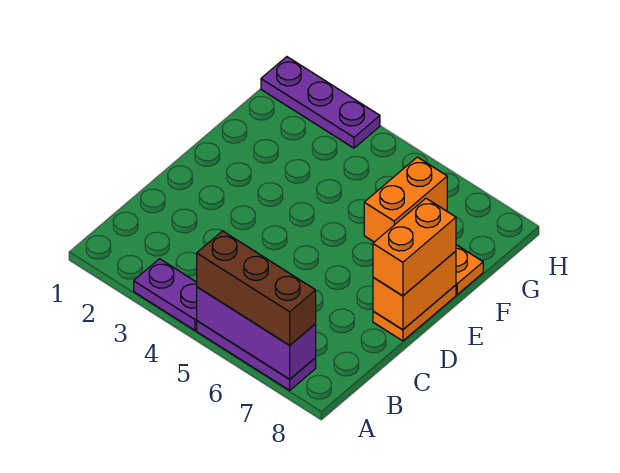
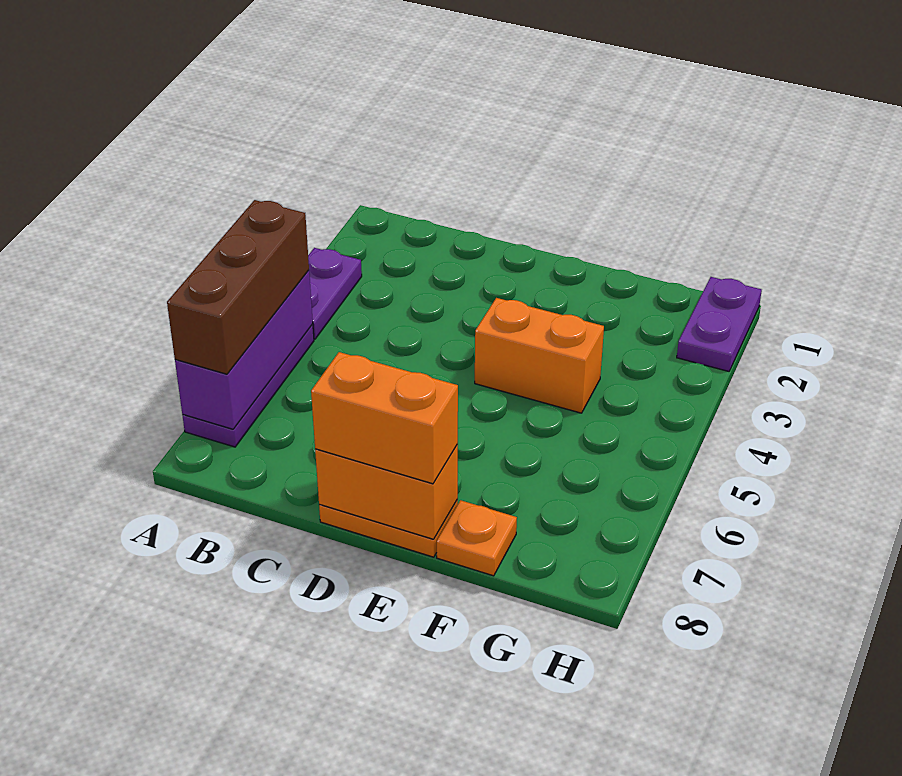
orange brick F6:G6 level 1 -> orange brick E4:F4 level 1
purple plate H1:H3 level 1 -> purple plate H1:H2 level 1

